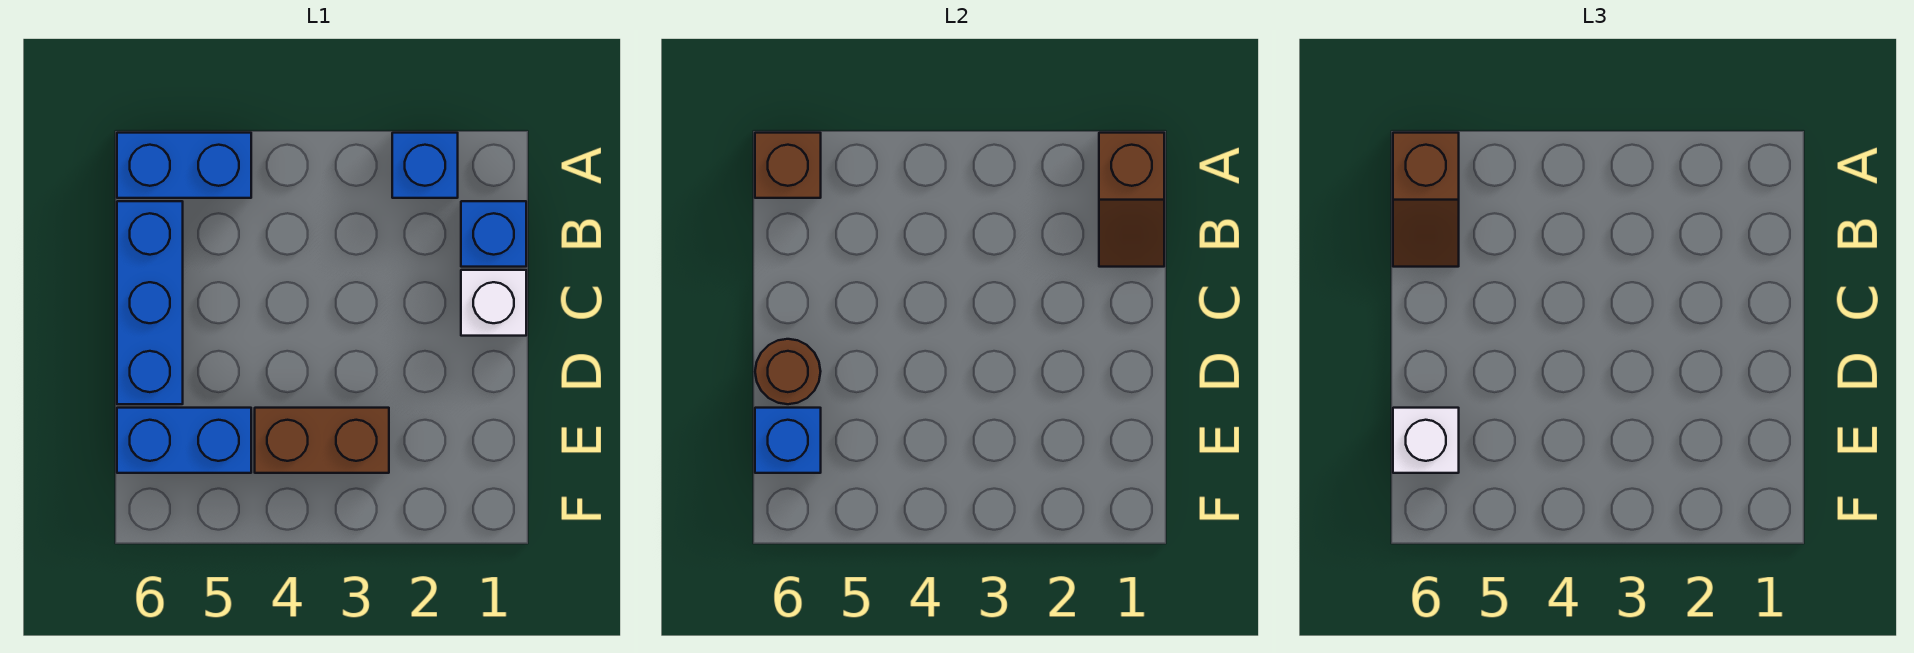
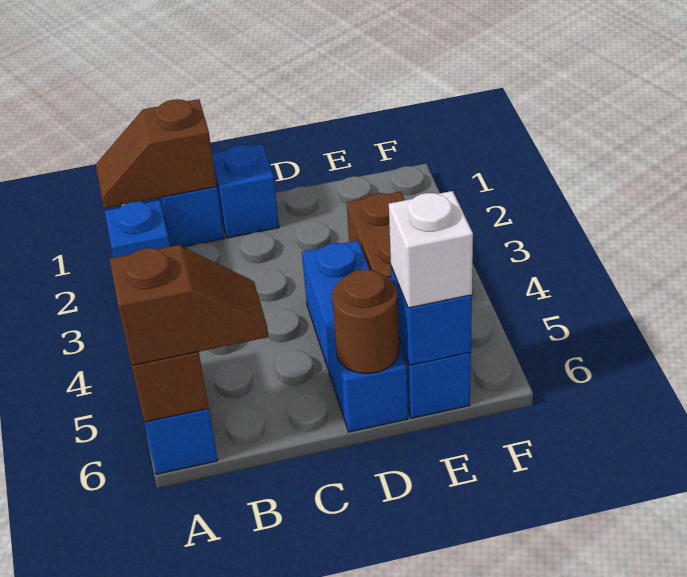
brown slope A1:B1 level 2 top A -> brown slope A1:B1 level 2 top B
blue brick B6:D6 level 1 -> blue brick D4:D6 level 1
white brick C1 level 1 -> blue brick C1 level 1

